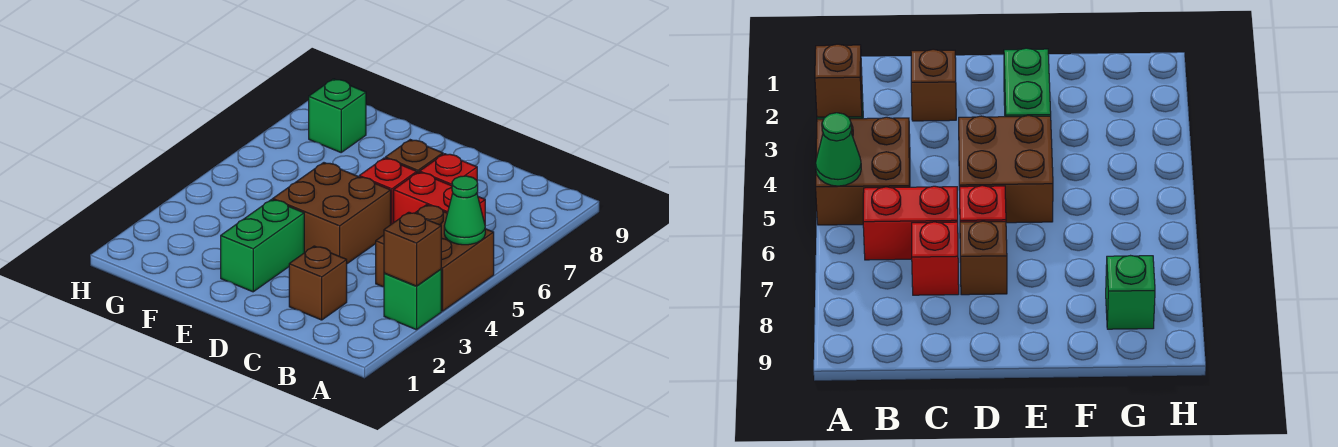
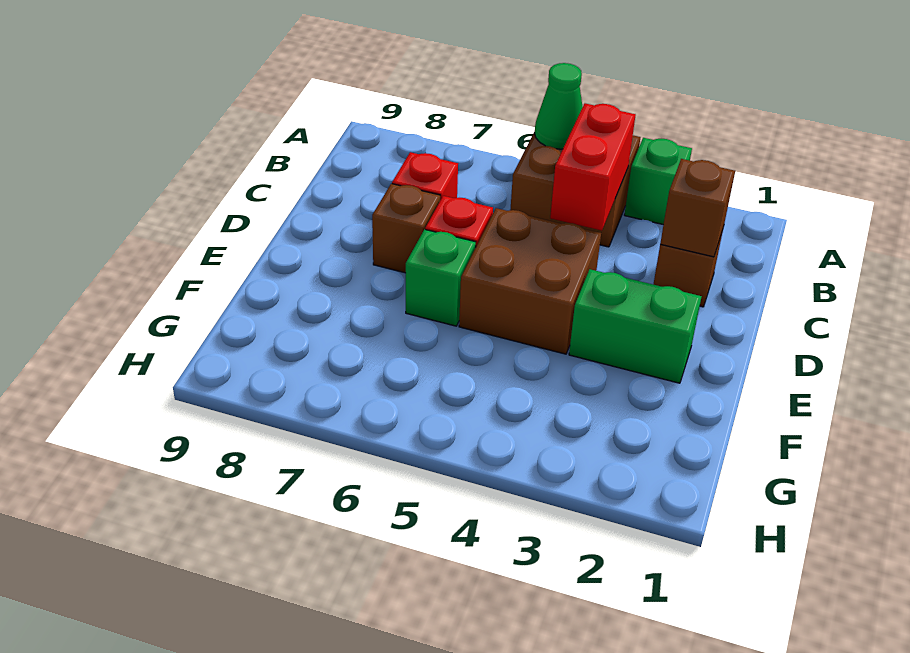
brown brick A3 level 2 -> brown brick C2 level 2
red brick B6:C6 level 1 -> red brick B4:C4 level 2
green brick G8 level 1 -> green brick E6 level 1

